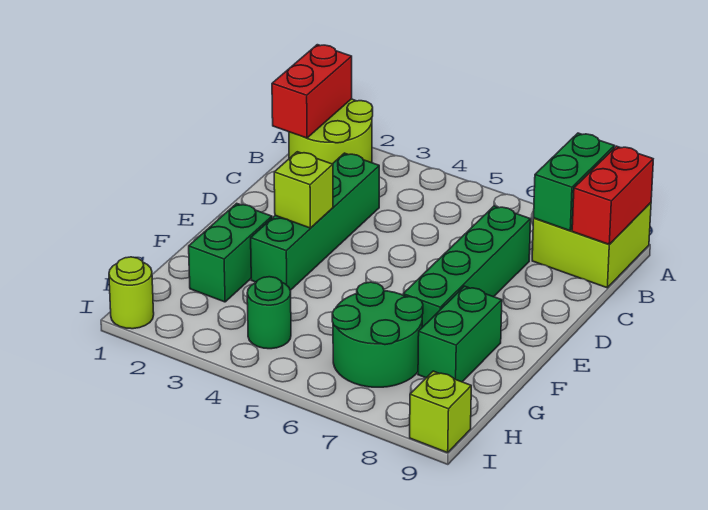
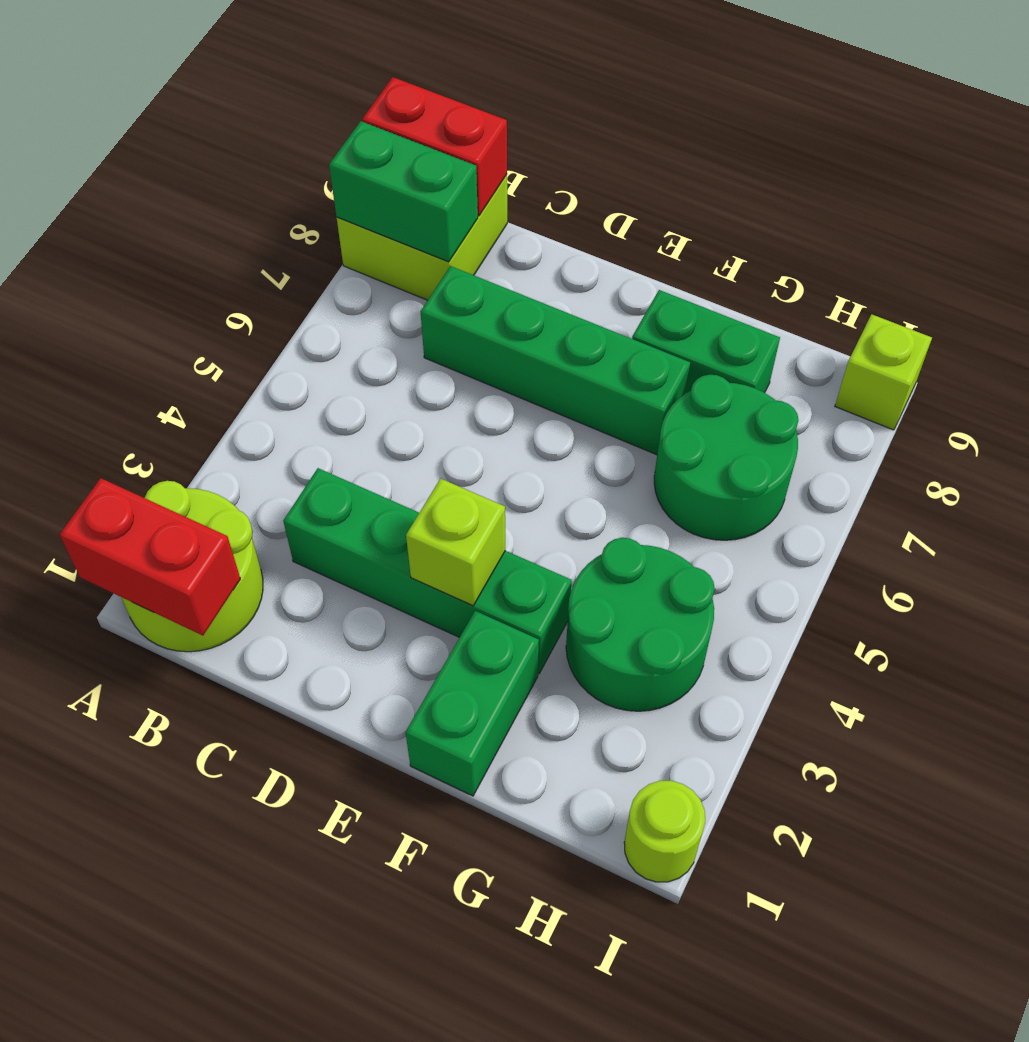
green brick F2:G2 level 1 -> green brick F1:F2 level 1
green round brick H4 level 1 -> green round brick G3:H4 level 1

